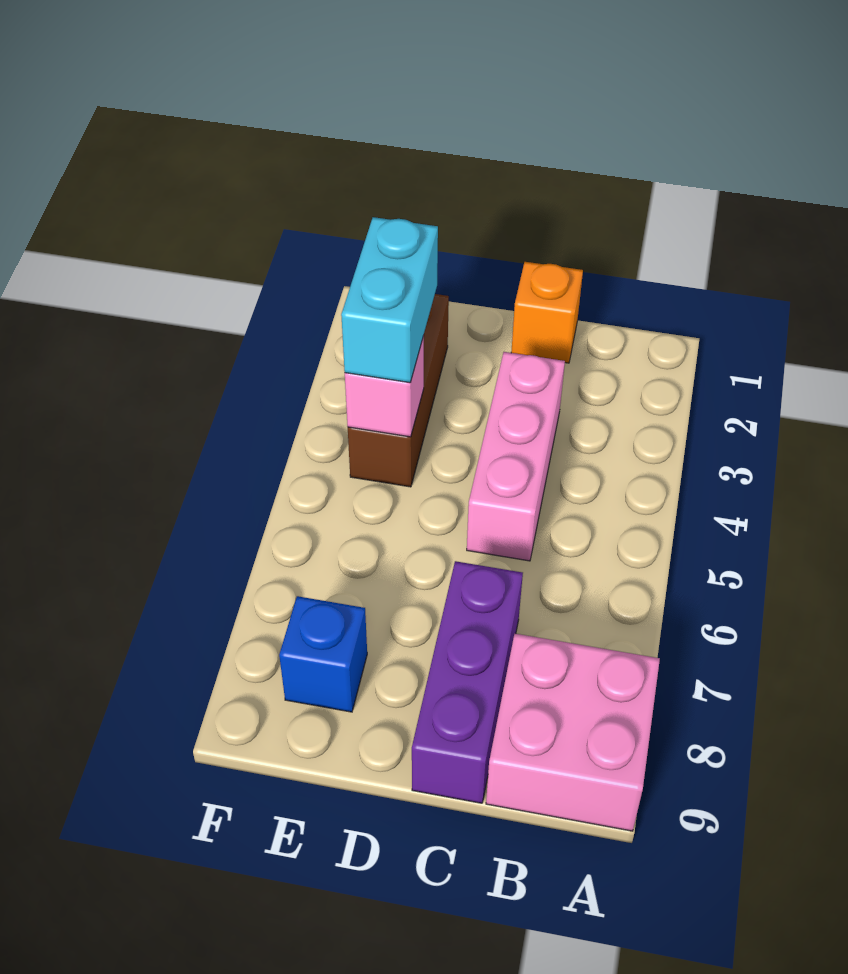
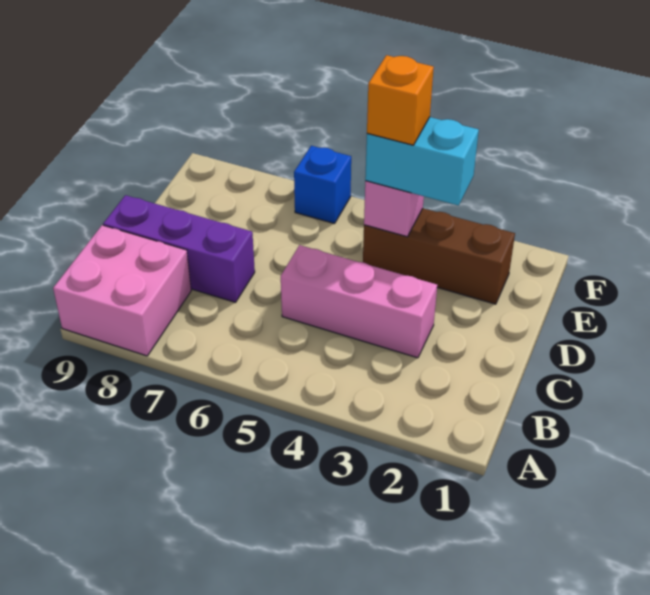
orange brick C1 level 1 -> orange brick E4 level 4
blue brick E8 level 1 -> blue brick F6 level 1

